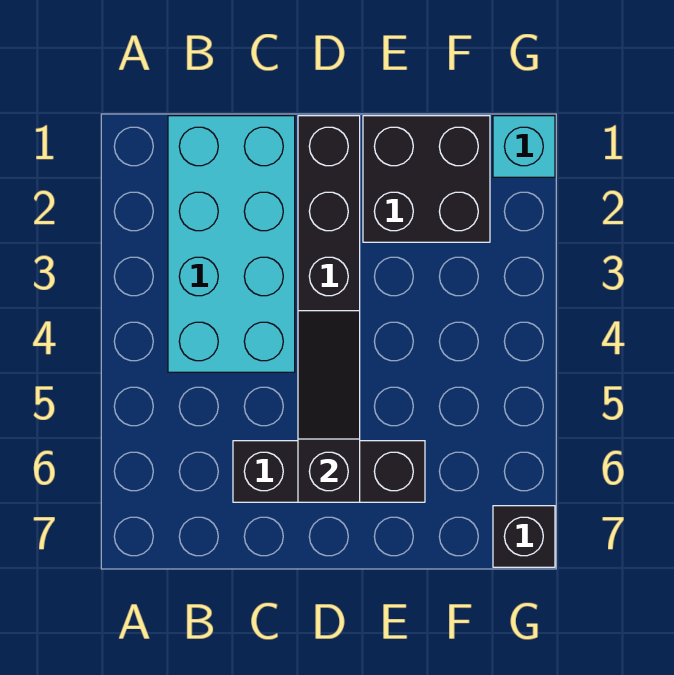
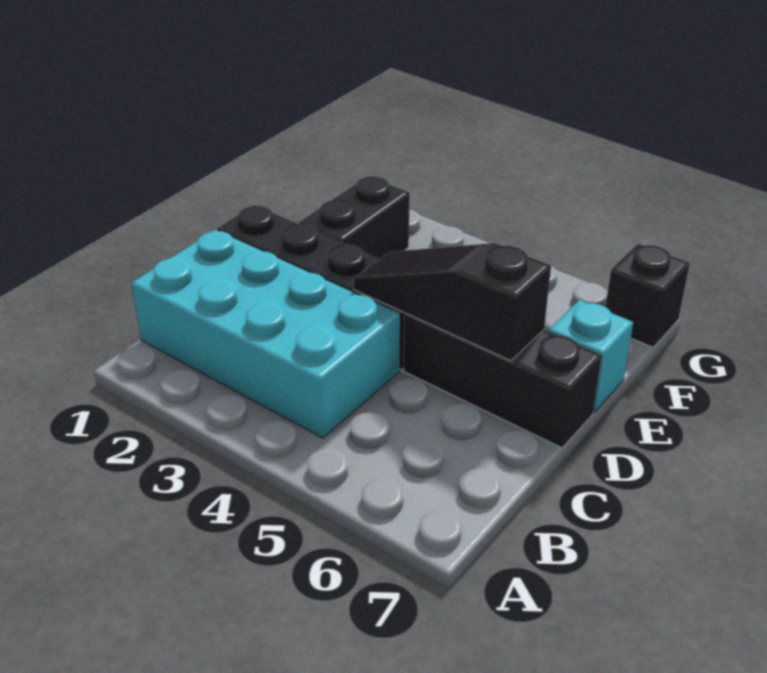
black brick C6:E6 level 1 -> black brick D5:D7 level 1
black brick E1:F2 level 1 -> black brick E2:F2 level 1
cyan brick G1 level 1 -> cyan brick E7 level 1

